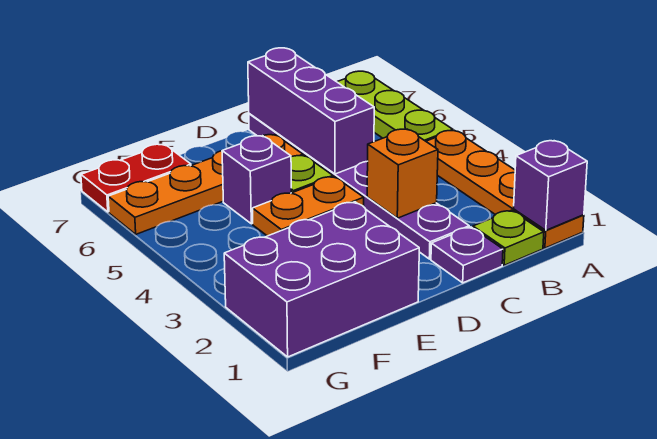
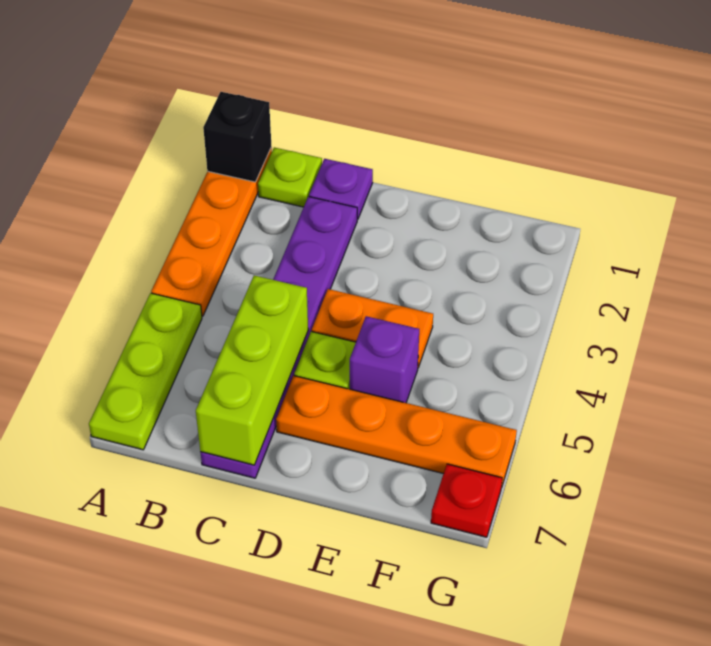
purple brick A1 level 2 -> black brick A1 level 2
orange brick C3 level 2 -> none
purple brick C5:C7 level 2 -> lime brick C5:C7 level 2
purple brick E1:G2 level 1 -> none
red plate F7:G7 level 1 -> red plate G7 level 1

